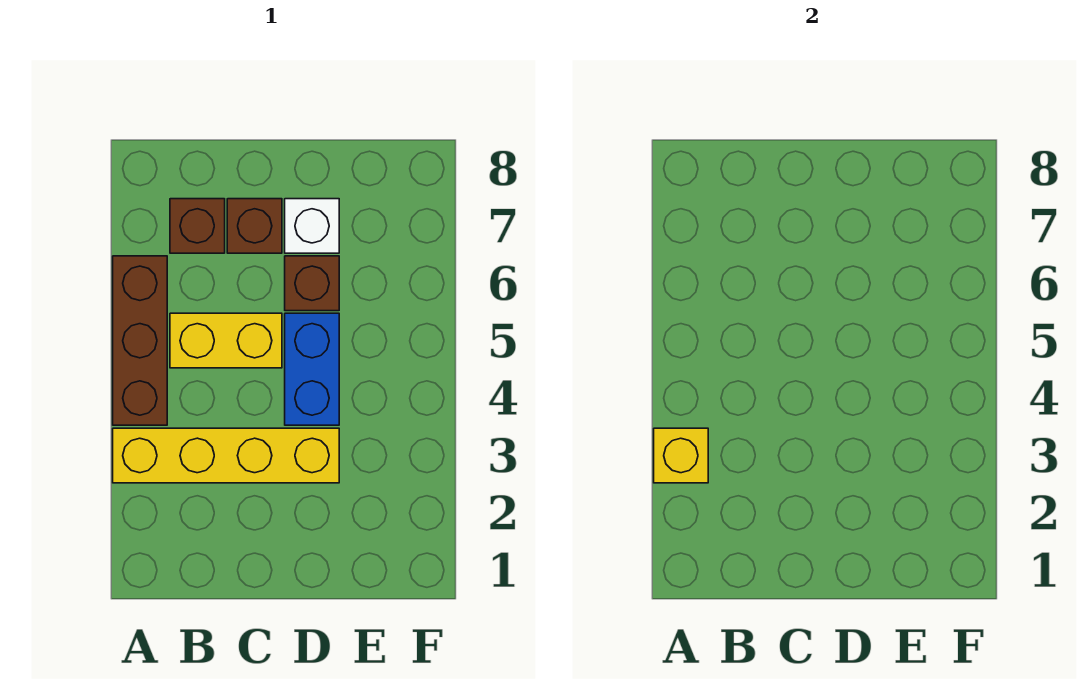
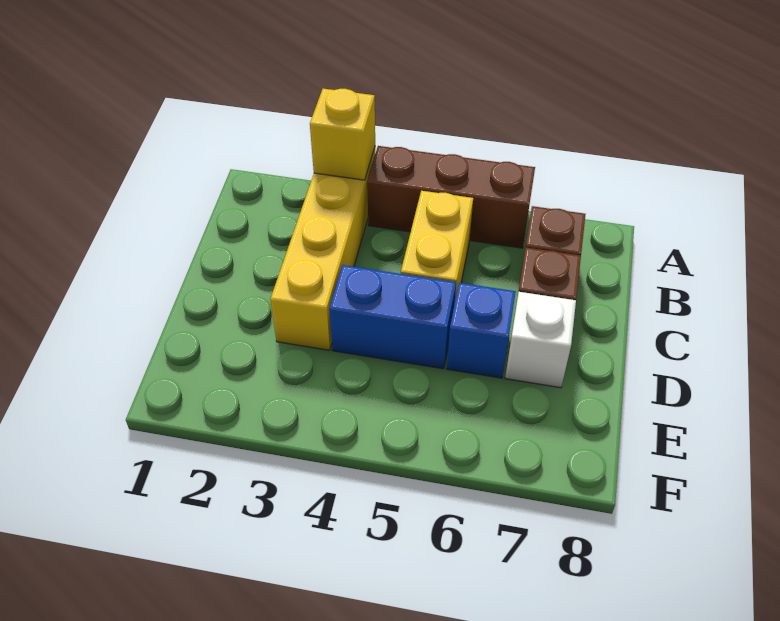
brown brick D6 level 1 -> blue brick D6 level 1

